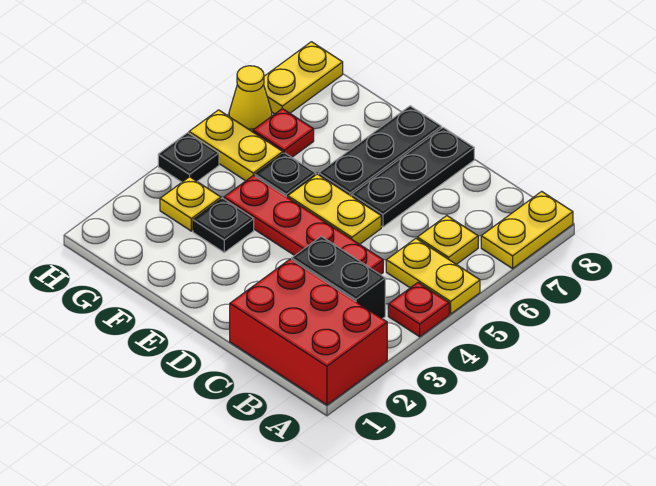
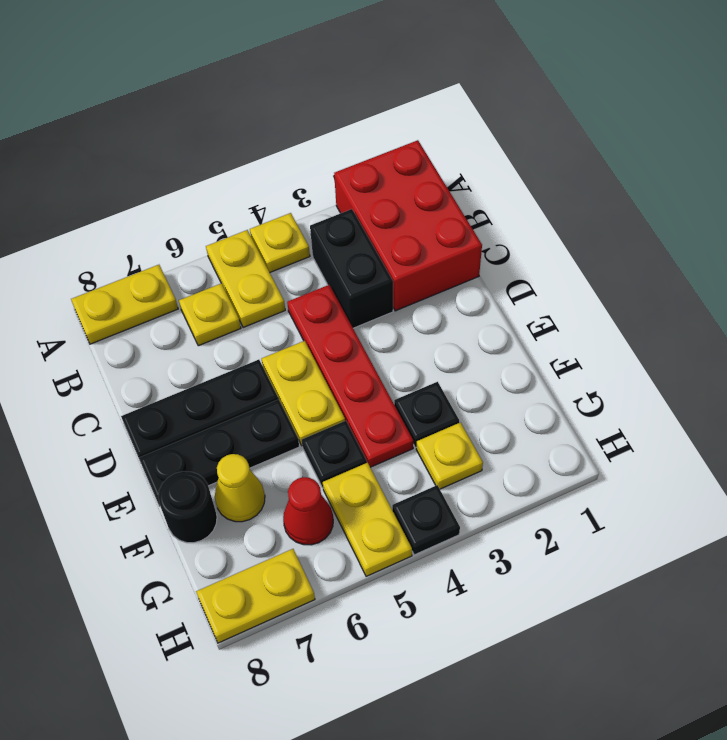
red plate A4 level 1 -> yellow plate A4 level 1
none -> black round brick F8 level 1
red plate G6 level 1 -> red cone G6 level 1
yellow cone H6 level 1 -> yellow cone F7 level 1

